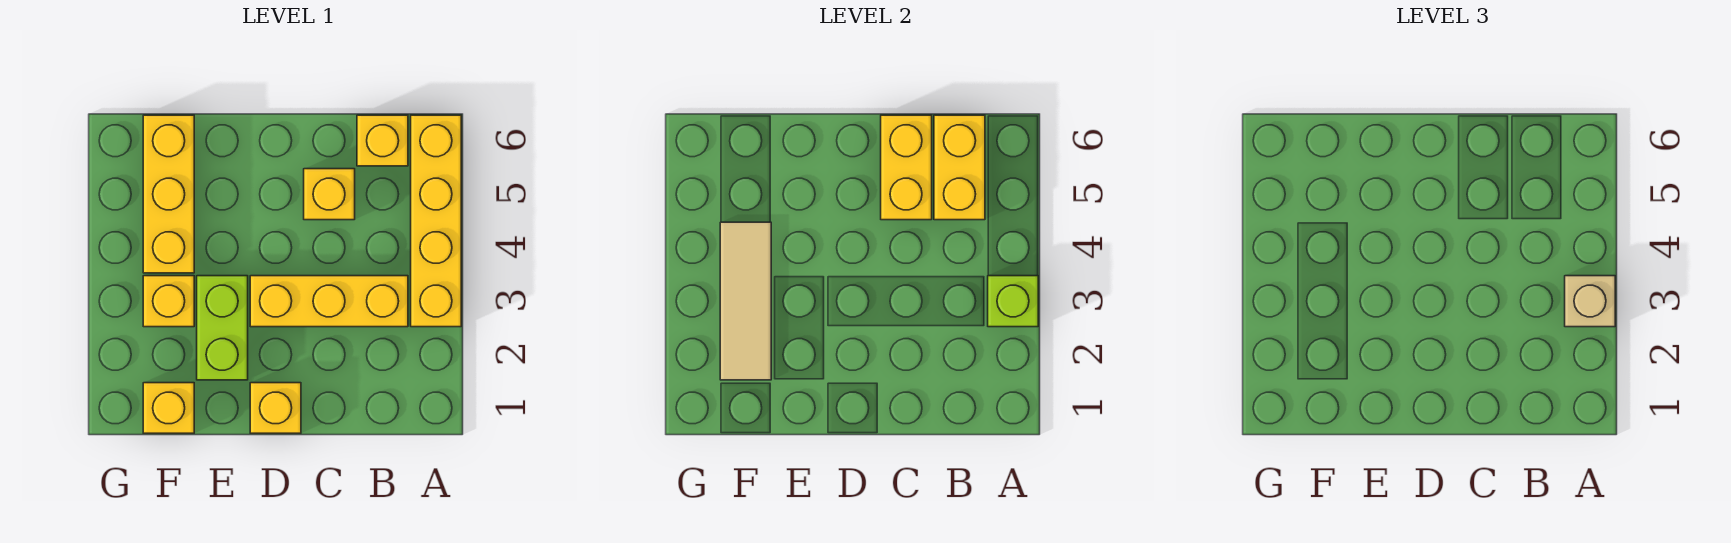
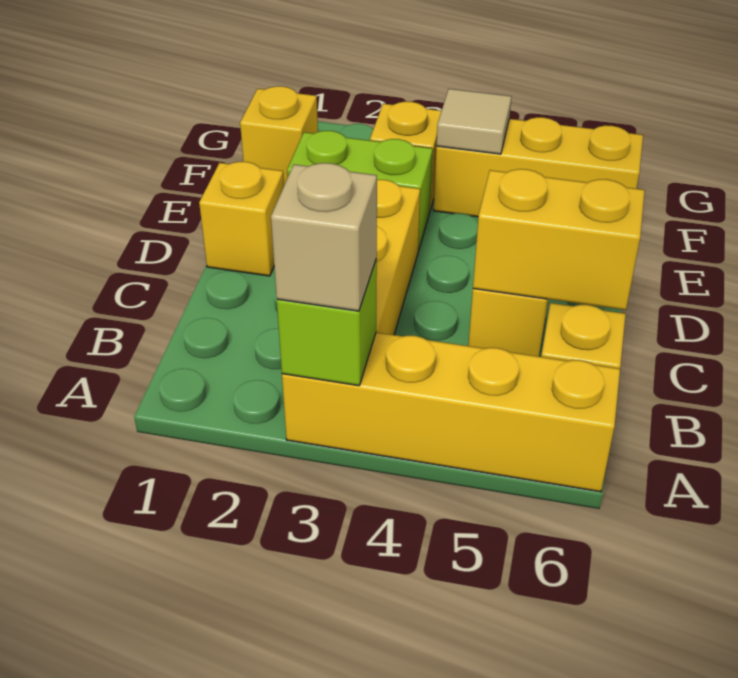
yellow brick B5:B6 level 2 -> none
tan tile F2:F4 level 2 -> tan tile F4 level 2

